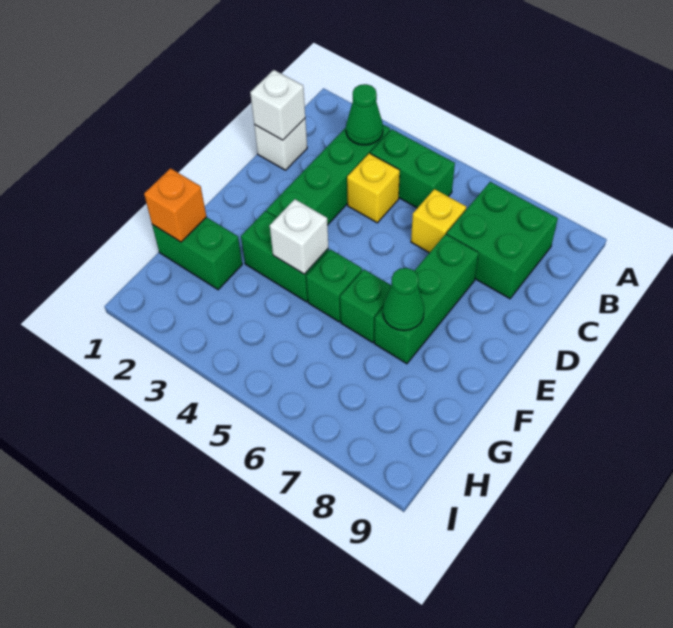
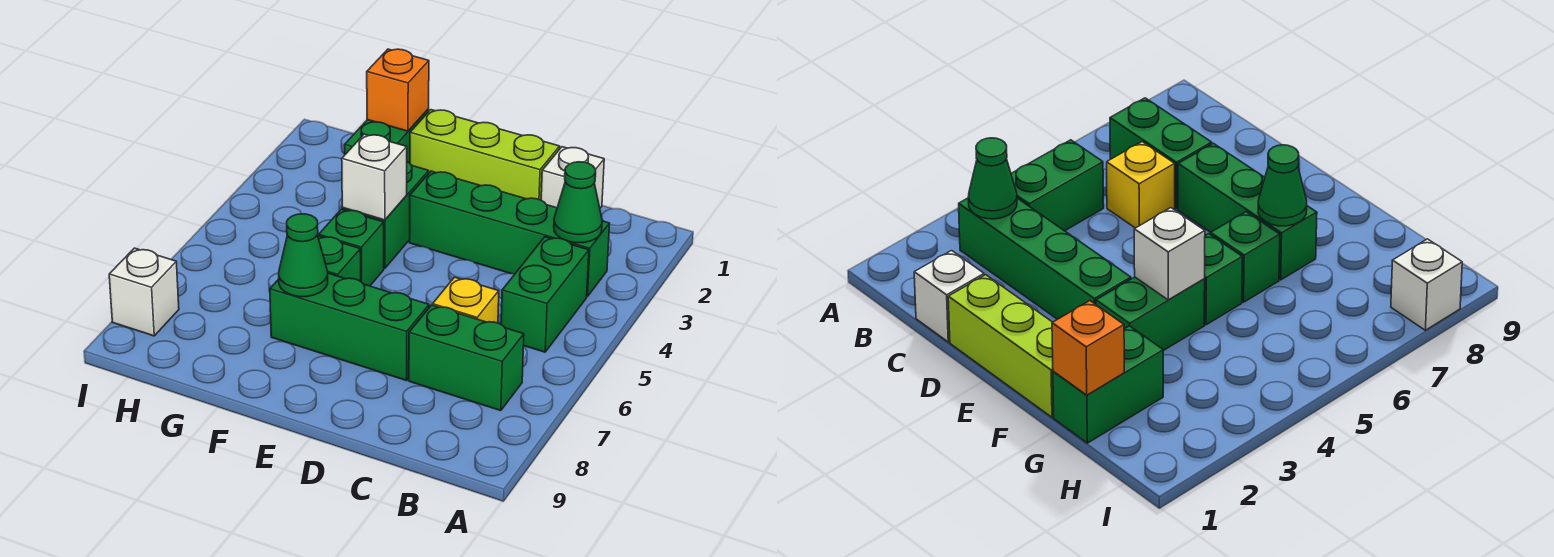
green brick B7:C8 level 1 -> green brick B7:C7 level 1
white brick C1 level 2 -> white brick I8 level 1
yellow brick C4 level 1 -> none
none -> lime brick D1:F1 level 1

